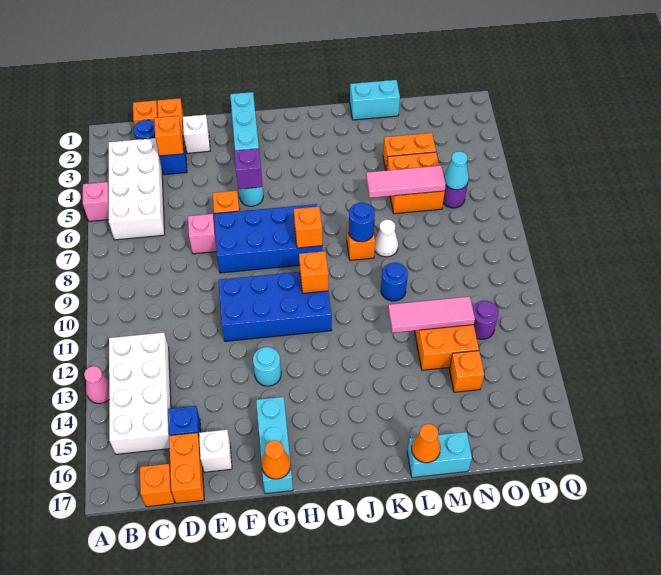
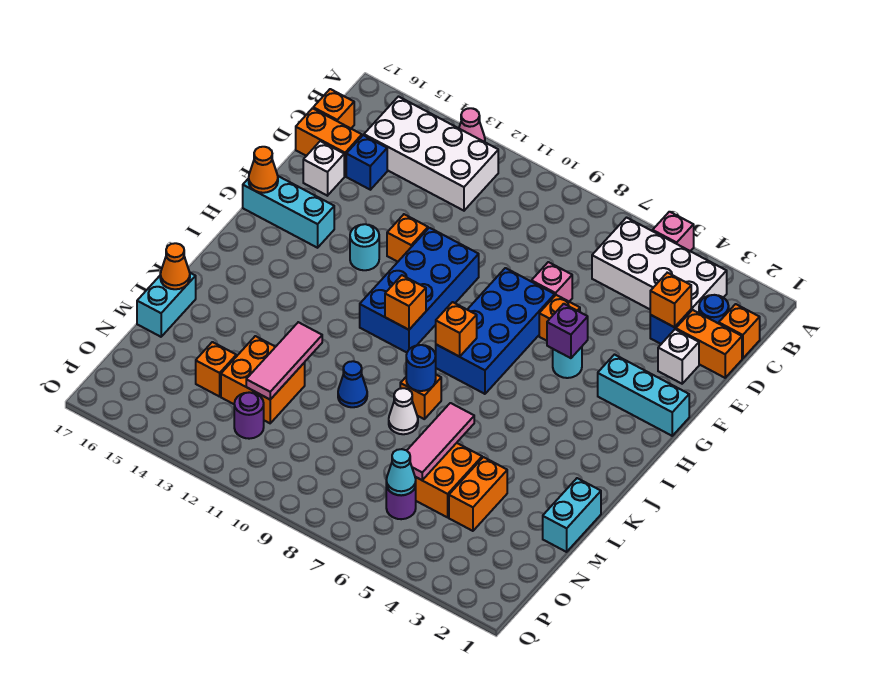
none -> orange brick F12 level 1
blue round brick L10 level 1 -> blue cone L10 level 1

